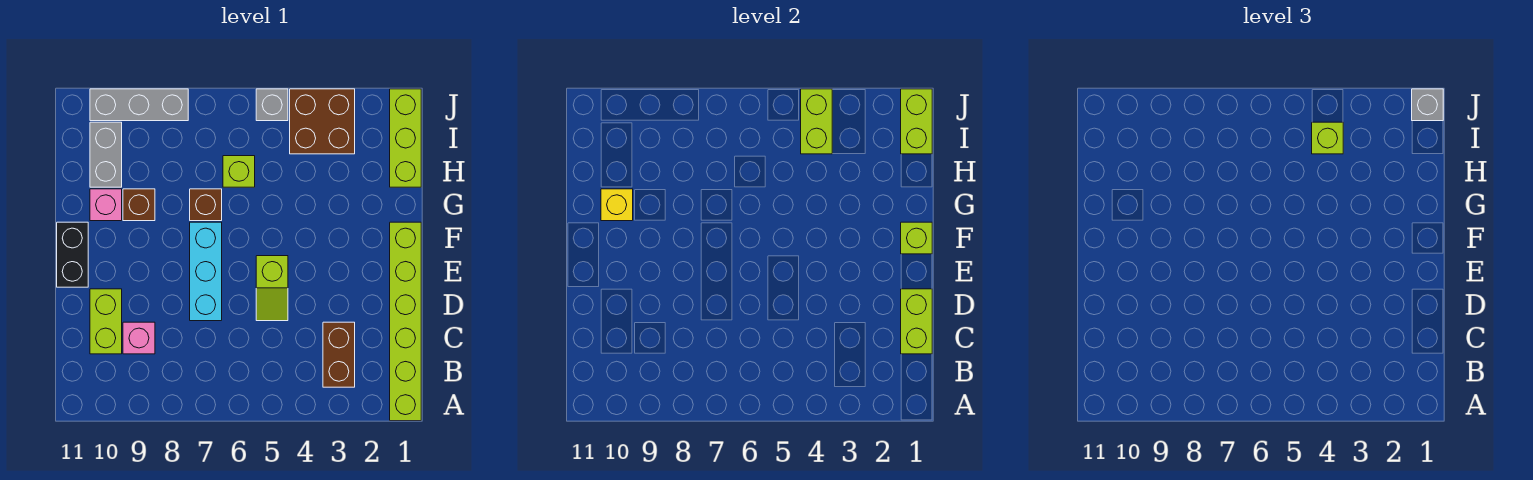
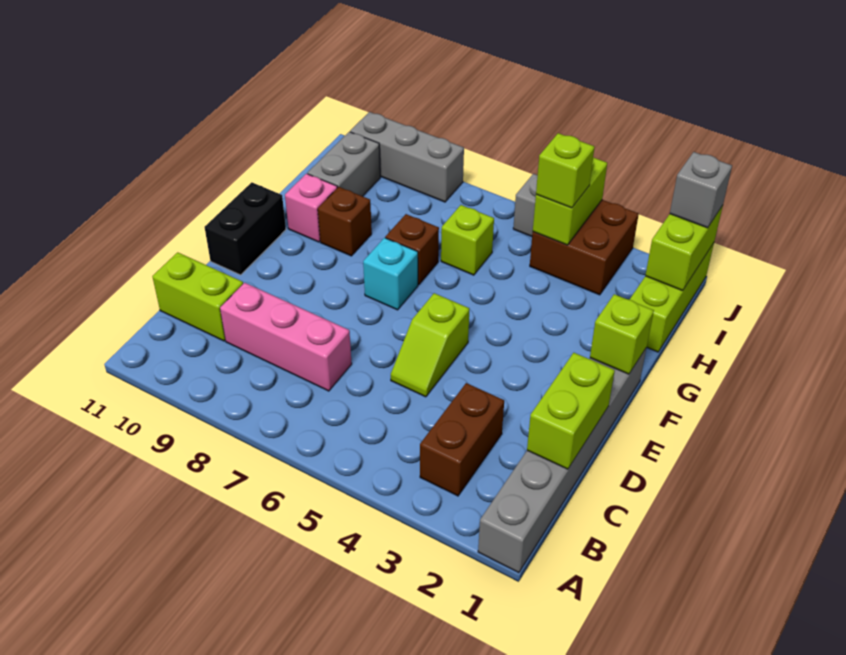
lime brick A1:F1 level 1 -> grey brick A1:F1 level 1
pink brick C9 level 1 -> pink brick C7:C9 level 1
lime brick C10:D10 level 1 -> lime brick C10:C11 level 1
cyan brick D7:F7 level 1 -> cyan brick F7 level 1
yellow brick G10 level 2 -> none

